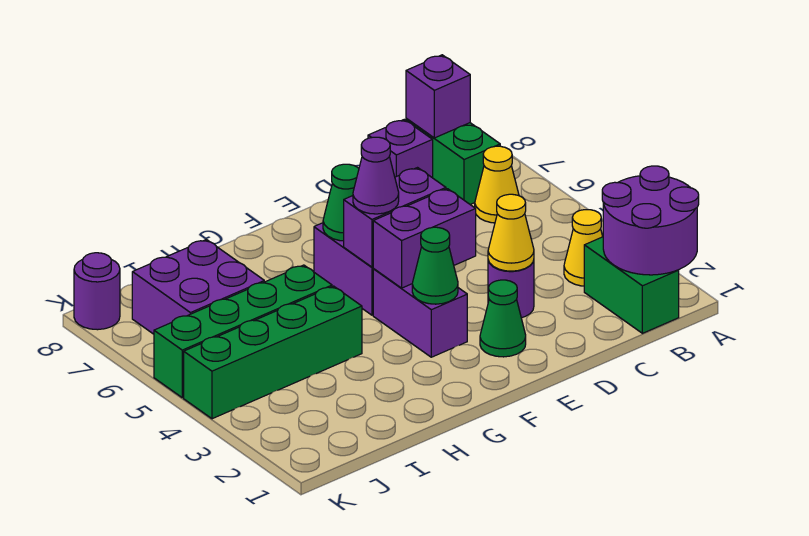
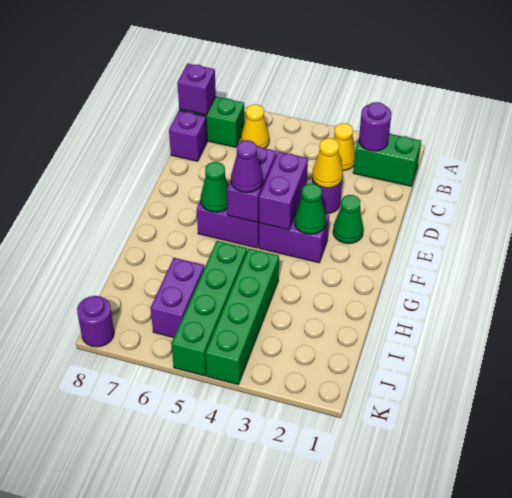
purple round brick A1:B2 level 2 -> purple round brick B2 level 2
purple brick I6:J7 level 1 -> purple brick I6:J6 level 1

